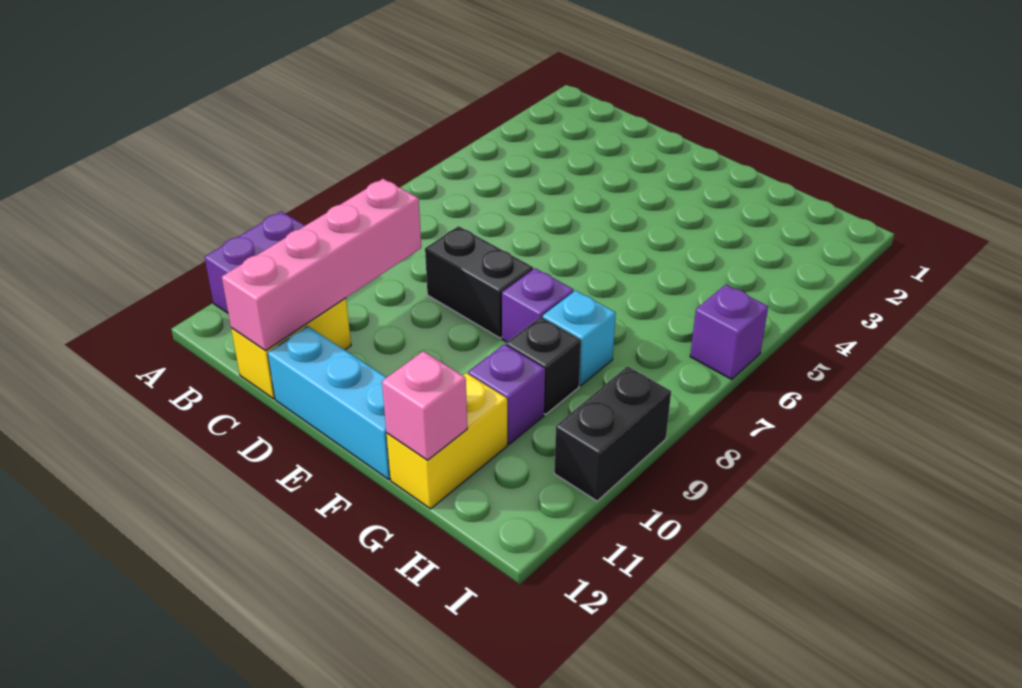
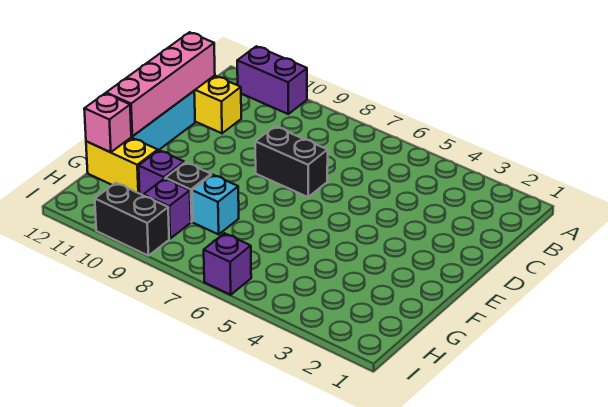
pink brick C9:C12 level 2 -> pink brick C12:F12 level 2
black brick D8:E8 level 1 -> black brick D7:D8 level 1
purple brick F8 level 1 -> purple brick H9 level 1

